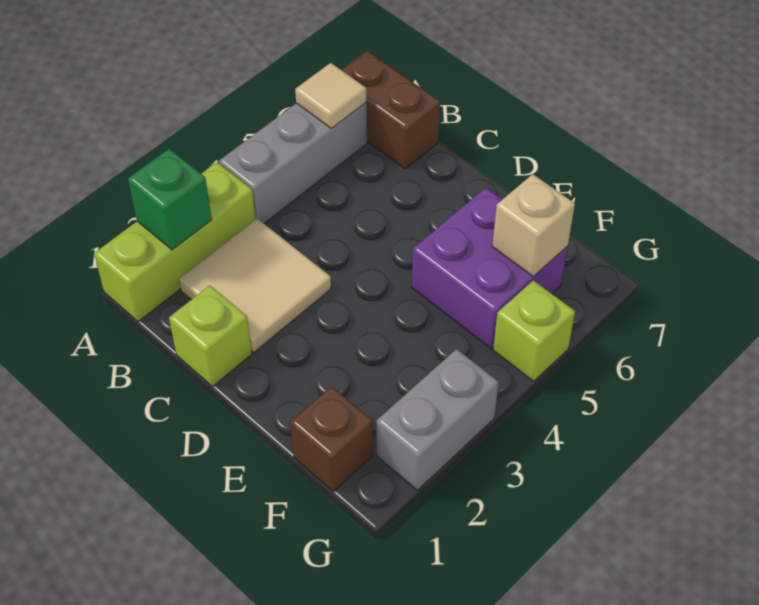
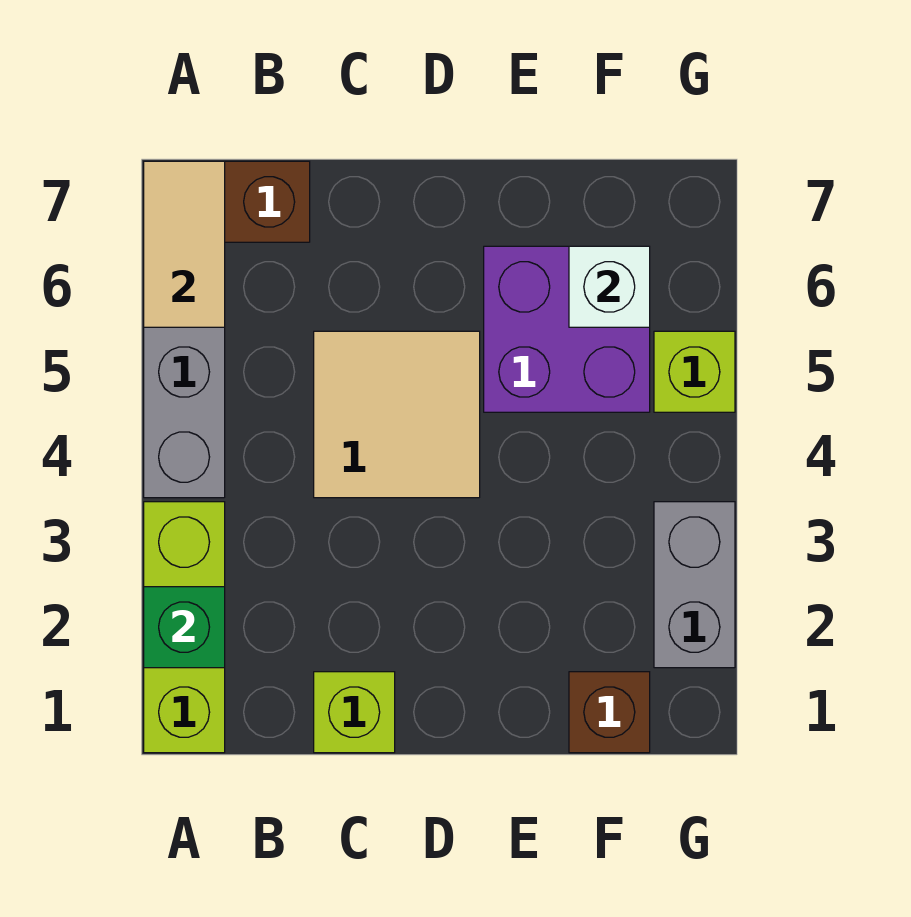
tan tile A6 level 2 -> tan tile A6:A7 level 2
tan tile B2:C3 level 1 -> tan tile C4:D5 level 1
tan brick F6 level 2 -> white brick F6 level 2

